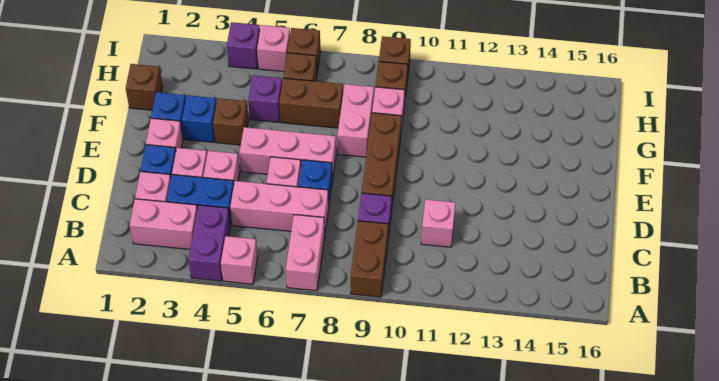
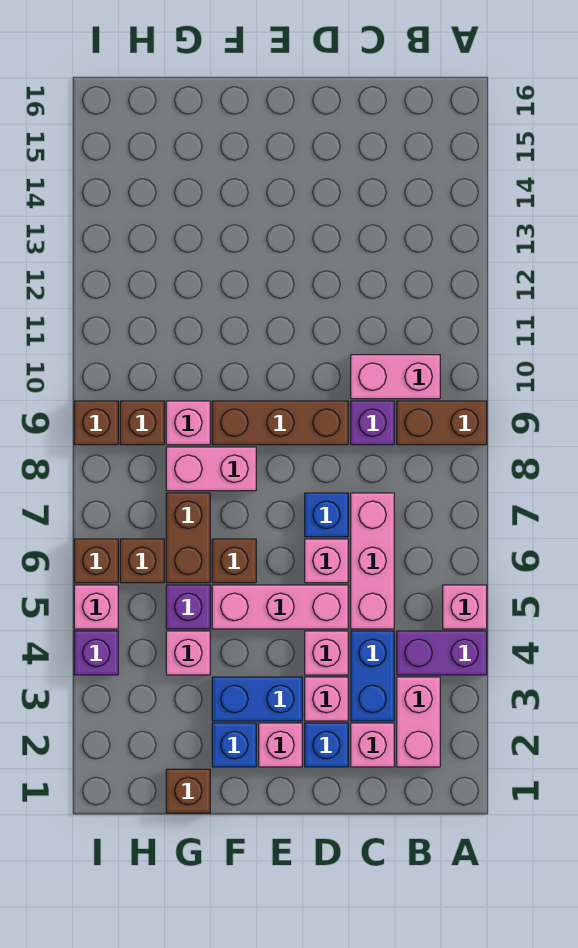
pink brick A7:B7 level 1 -> pink brick B10:C10 level 1
pink brick C11 level 1 -> pink brick G4 level 1
pink brick E5:E7 level 1 -> pink brick D5:F5 level 1
blue brick F3 level 1 -> blue brick E3:F3 level 1
brown brick F4 level 1 -> brown brick F6 level 1

